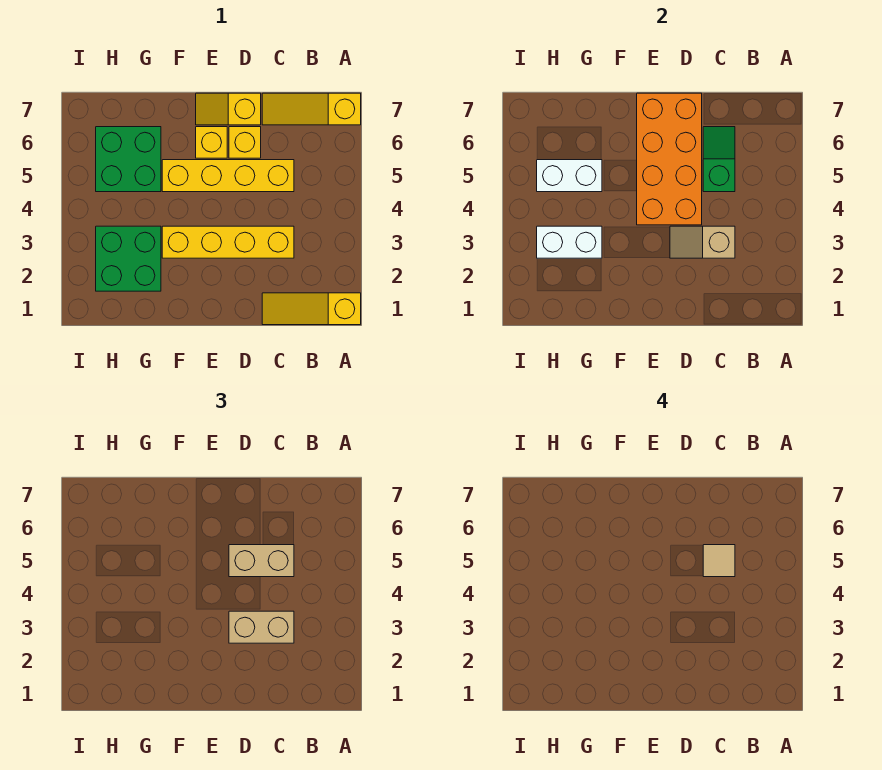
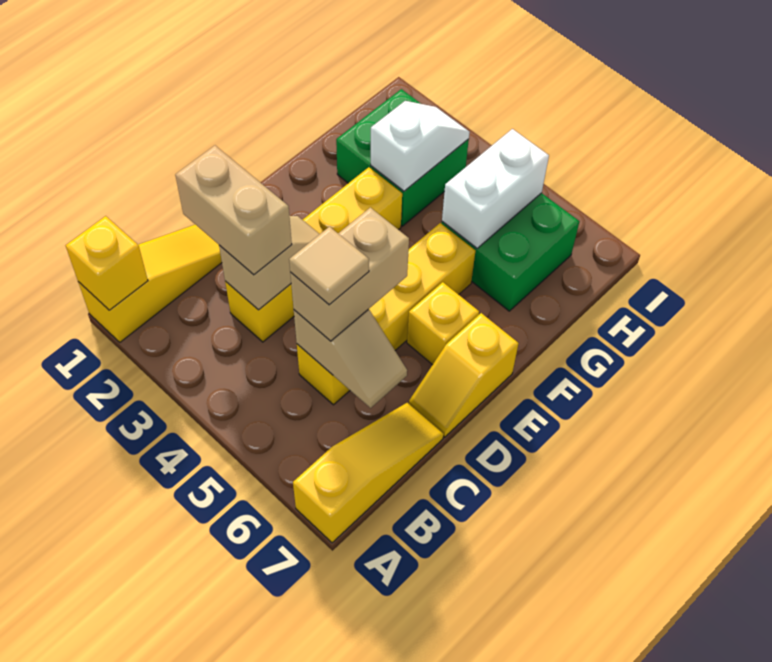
tan brick C3:D3 level 3 -> tan brick C2:C3 level 3
green slope C5:C6 level 2 top 5 -> tan slope C5:C6 level 2 top 5
orange brick D4:E7 level 2 -> none
yellow brick D6 level 1 -> yellow brick A1 level 2
yellow slope D7:E7 level 1 top D -> yellow slope D7:E7 level 1 top E
white brick G3:H3 level 2 -> white slope G3:H3 level 2 top G

